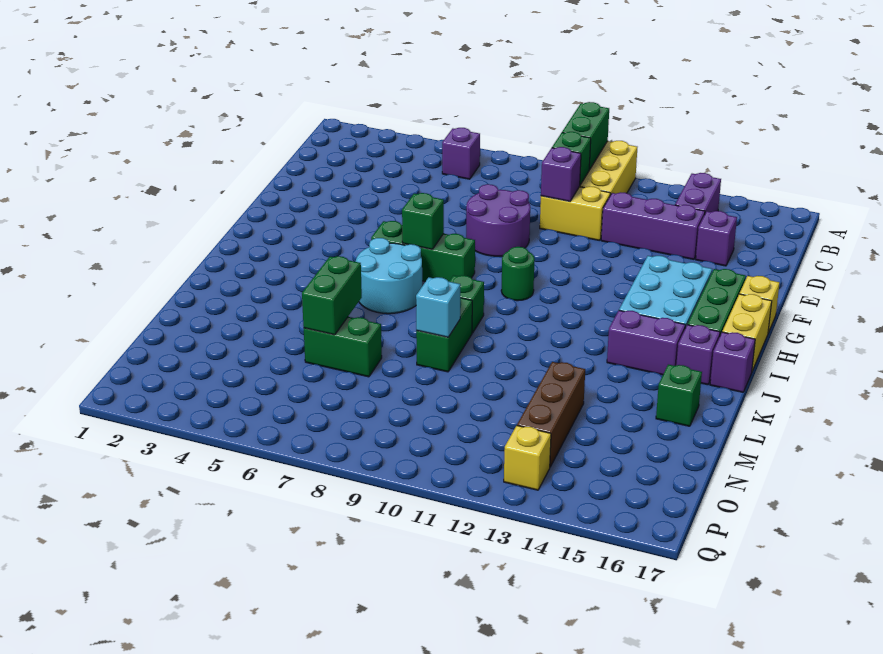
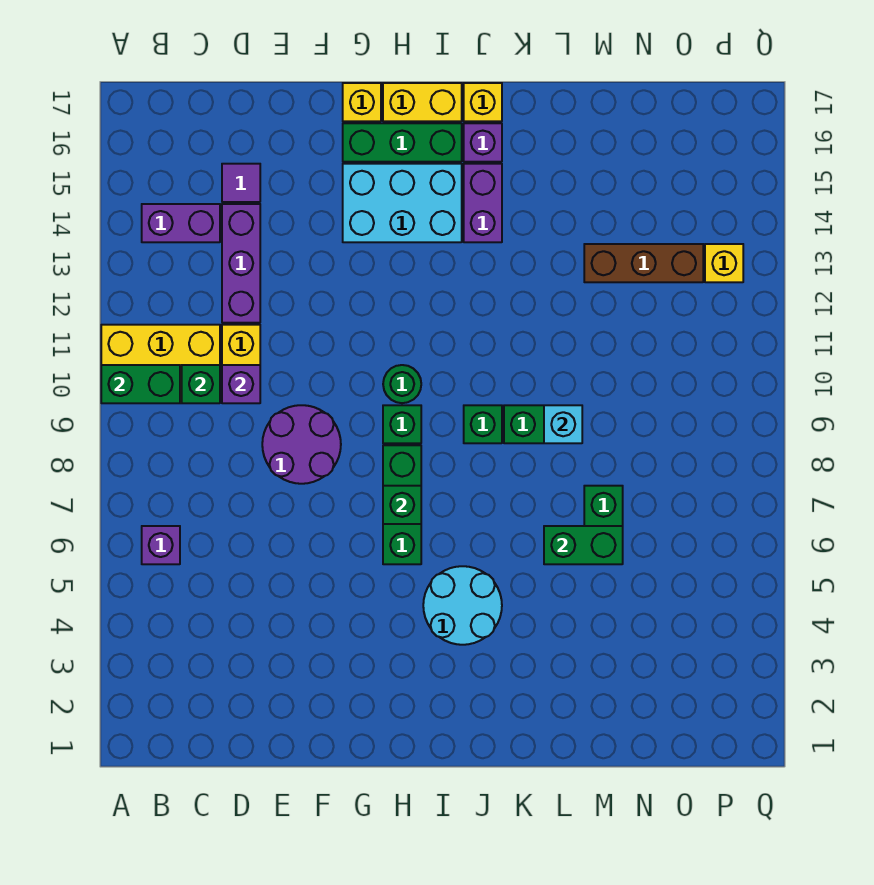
purple brick D15 level 1 -> purple tile D15 level 1
cyan round brick I6:J7 level 1 -> cyan round brick I4:J5 level 1
purple brick J17 level 1 -> yellow brick J17 level 1
green brick L16 level 1 -> green brick H9 level 1

